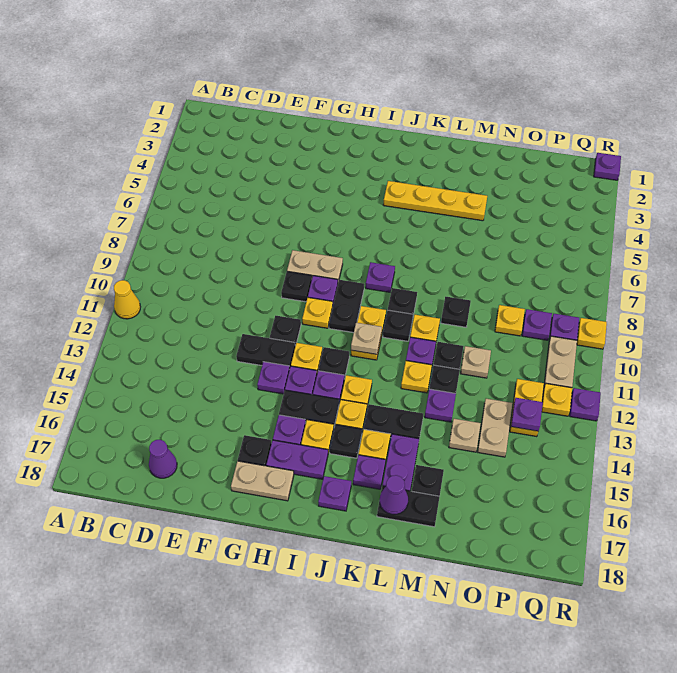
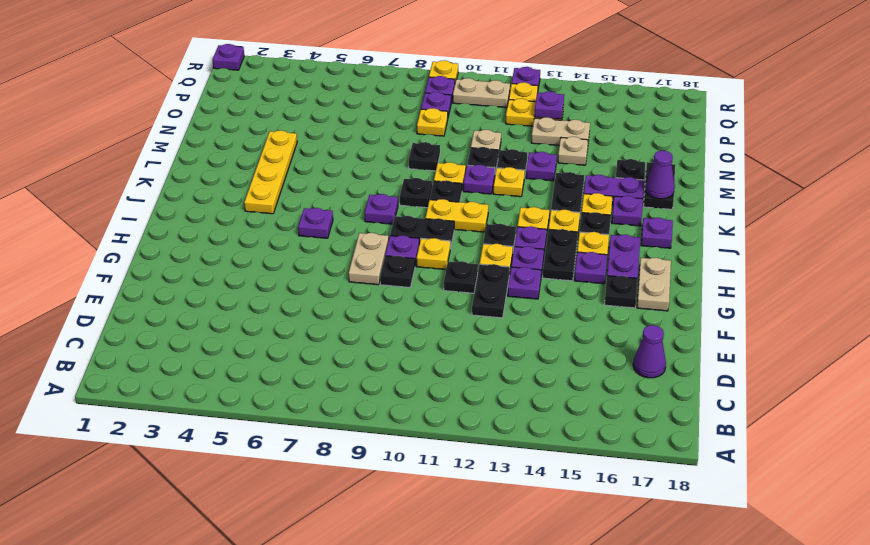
yellow cone A11 level 1 -> none
none -> purple plate I6 level 1
tan plate J11 level 2 -> none

